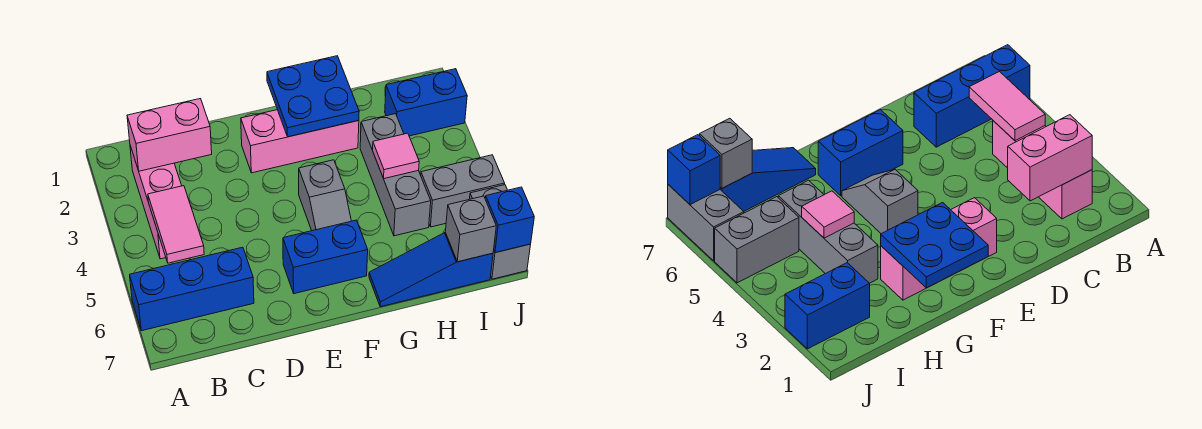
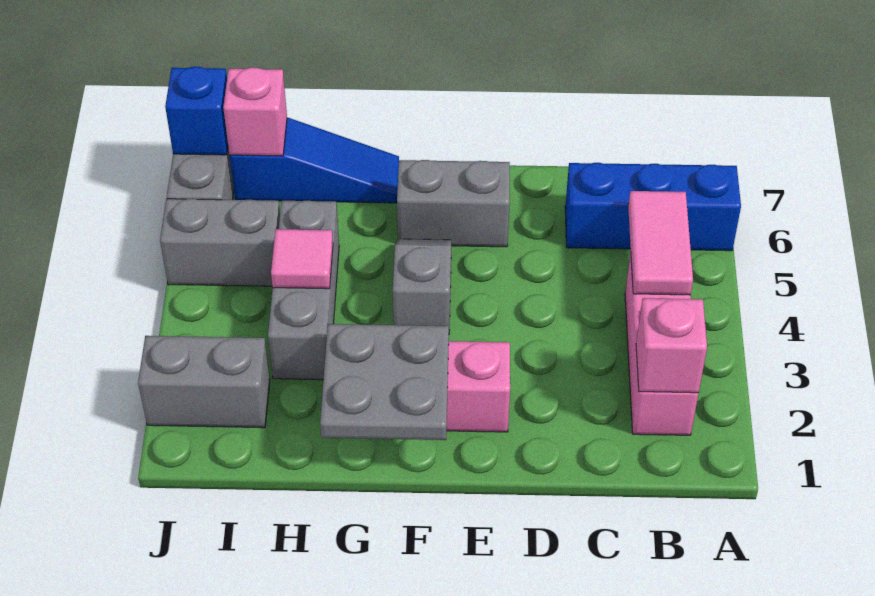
pink brick B2:C2 level 2 -> pink brick B2 level 2
blue brick E6:F6 level 1 -> grey brick E6:F6 level 1
blue plate F1:G2 level 2 -> grey plate F1:G2 level 2
blue brick I2:J2 level 1 -> grey brick I2:J2 level 1
grey brick I7 level 2 -> pink brick I7 level 2

